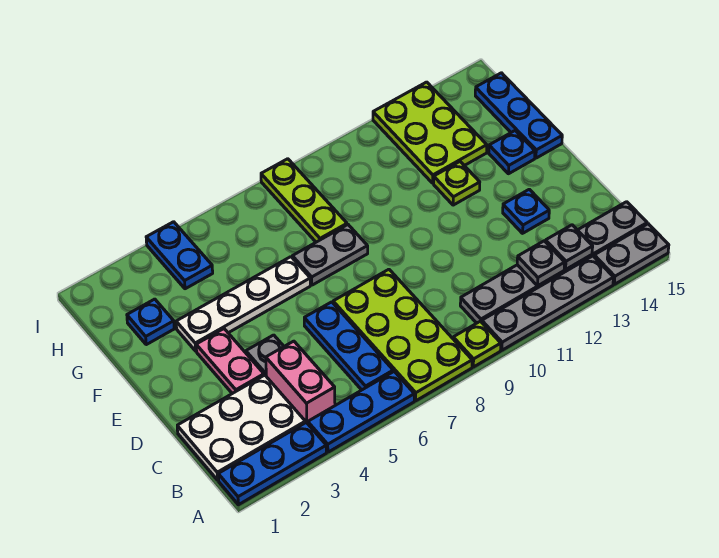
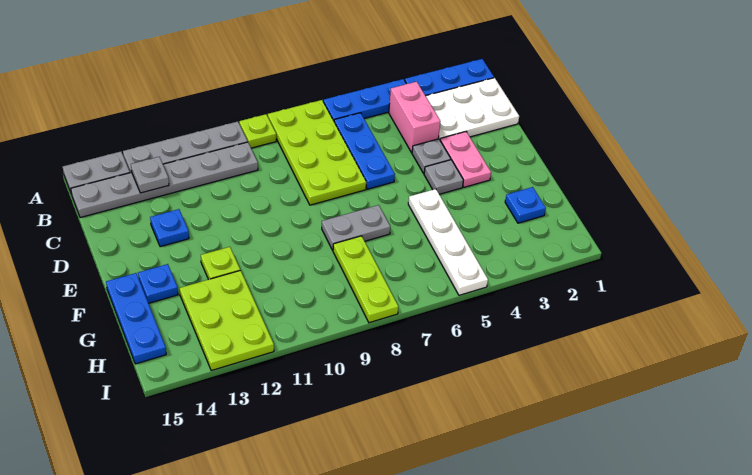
grey plate B12 level 2 -> grey plate E4 level 1
white plate F3:F6 level 1 -> white plate F5:I5 level 1
blue plate H4:I4 level 1 -> none

